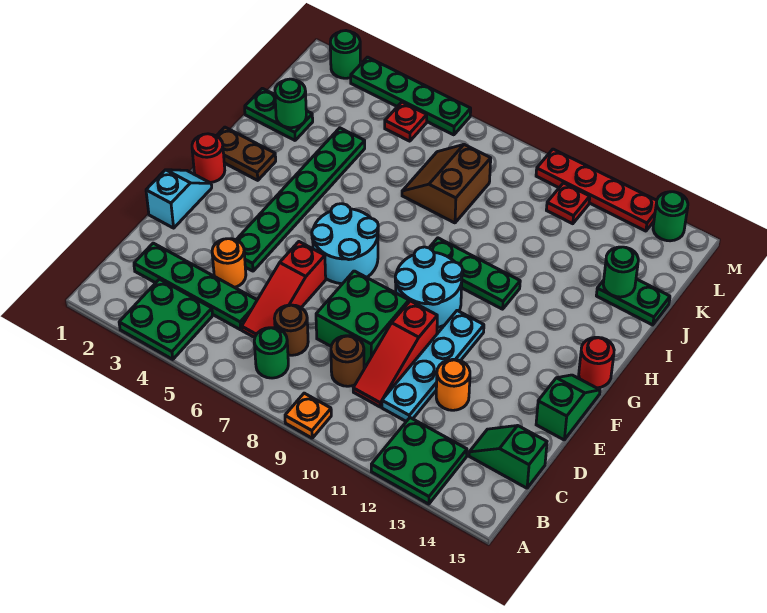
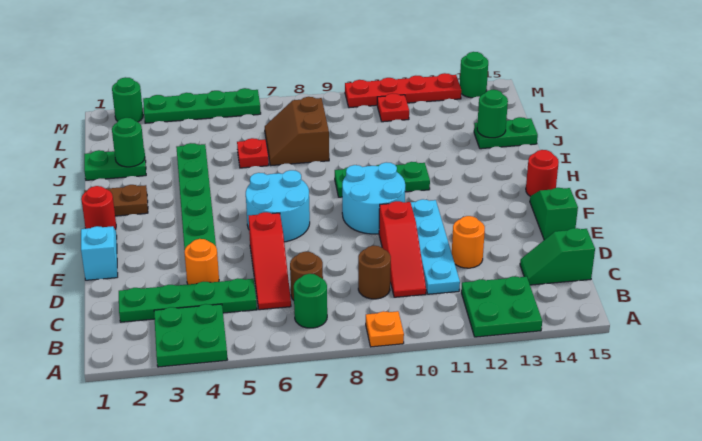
green brick D8:E9 level 1 -> none
red plate L5 level 1 -> red plate J6 level 1

